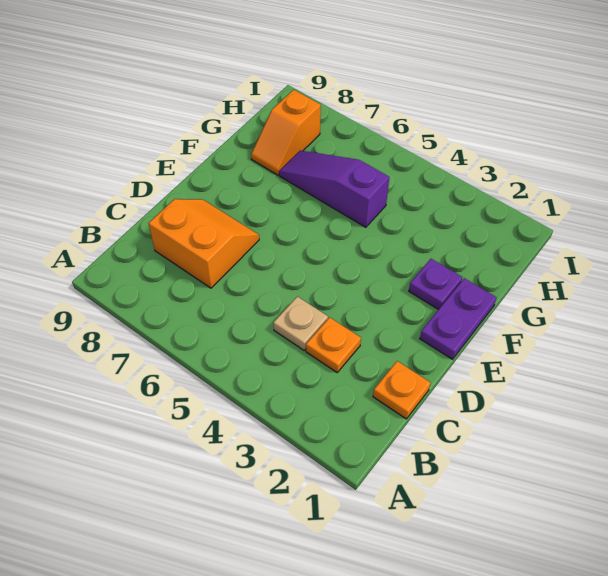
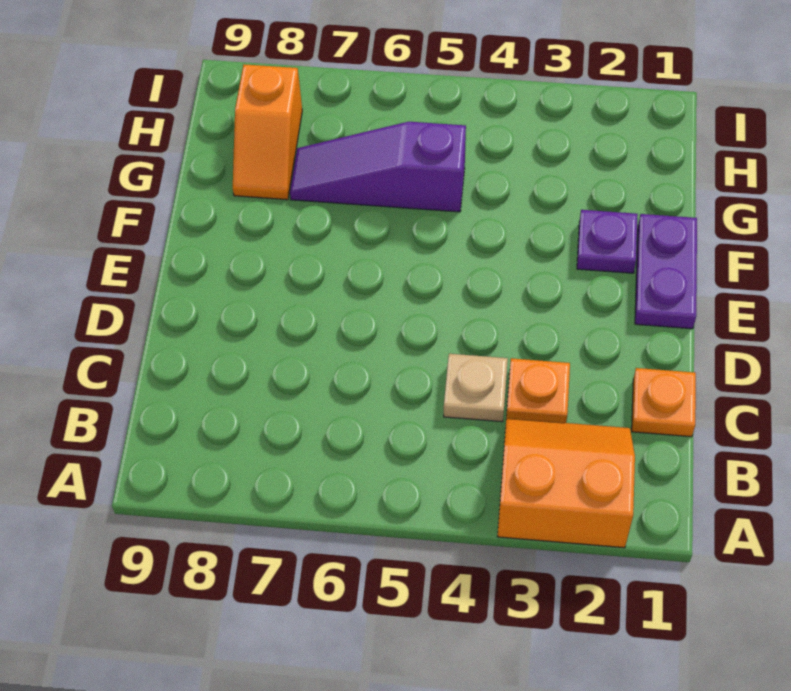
orange slope C7:D8 level 1 top C -> orange slope A2:B3 level 1 top A

